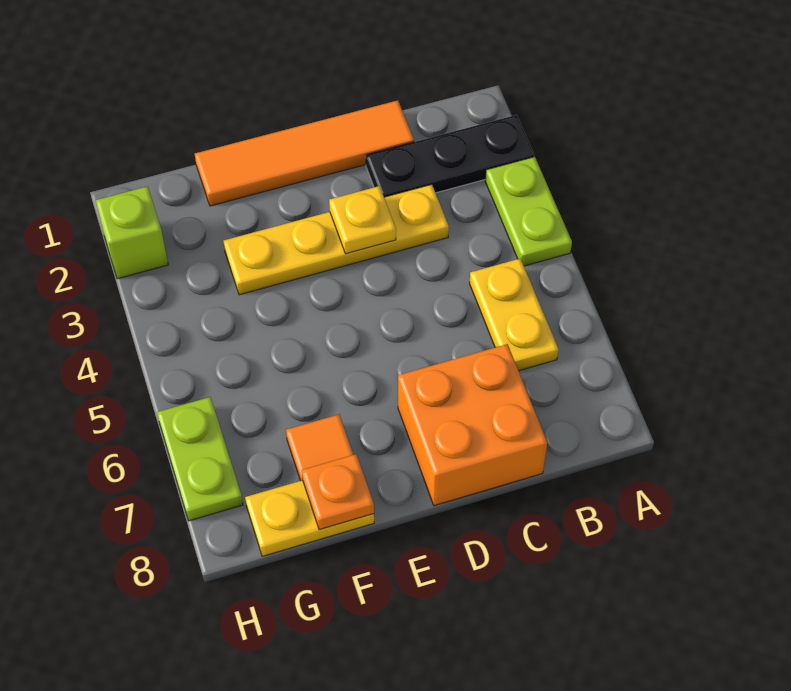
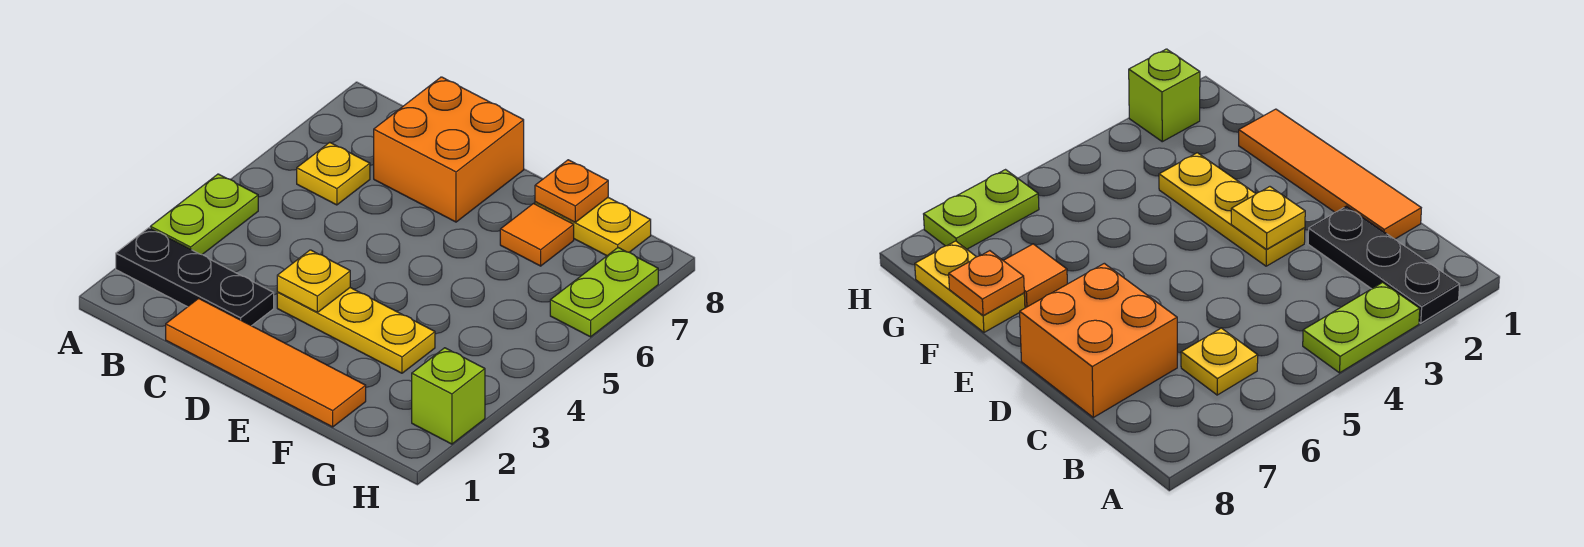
yellow plate B5:B6 level 1 -> yellow plate B6 level 1
yellow plate C3:F3 level 1 -> yellow plate D3:F3 level 1

